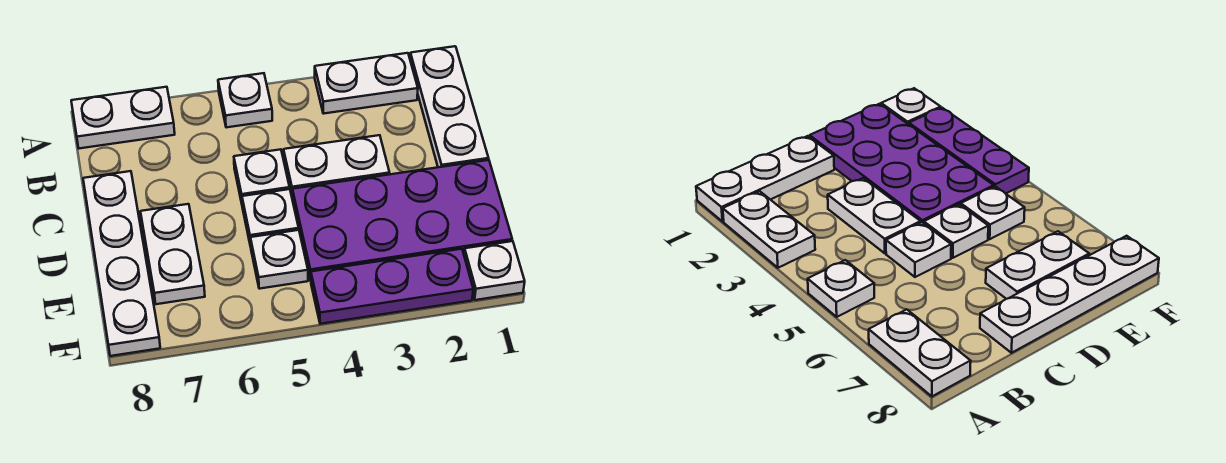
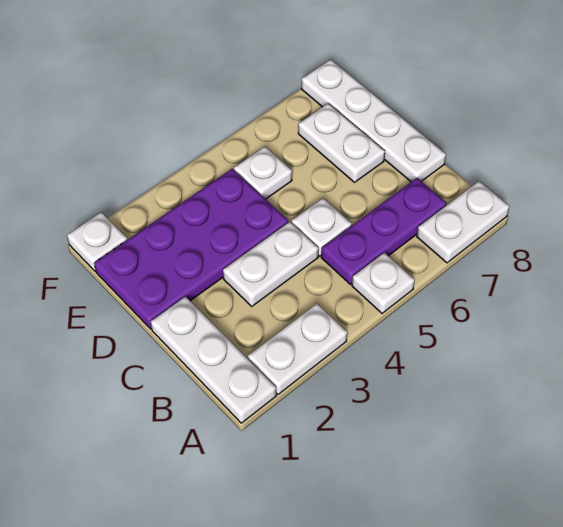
white plate D5 level 1 -> none
purple plate F2:F4 level 1 -> purple plate B5:B7 level 1

